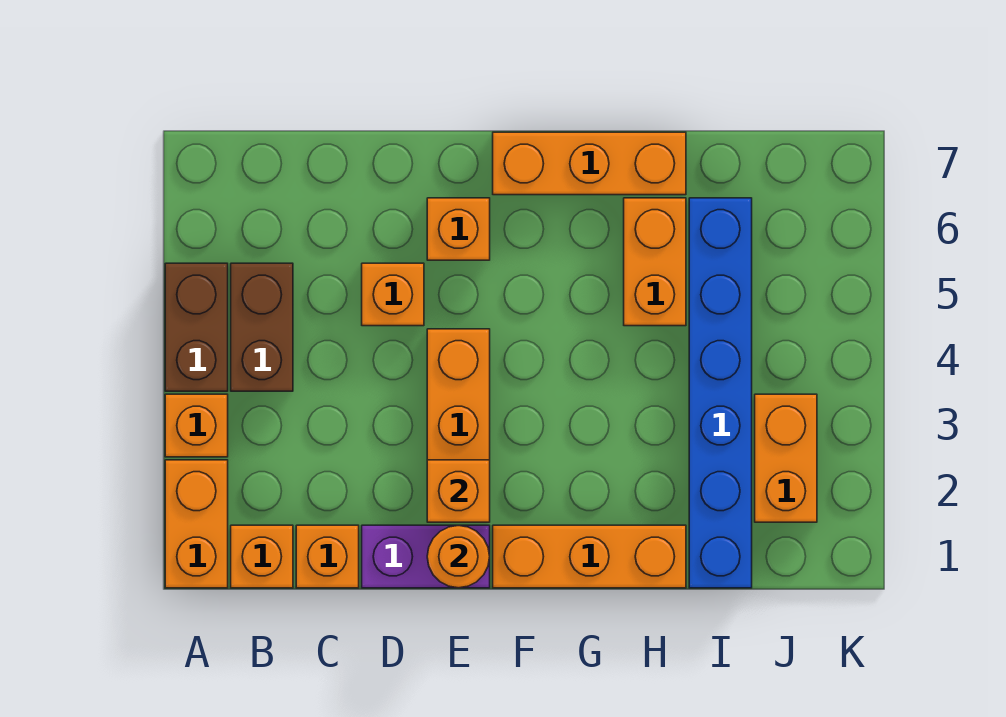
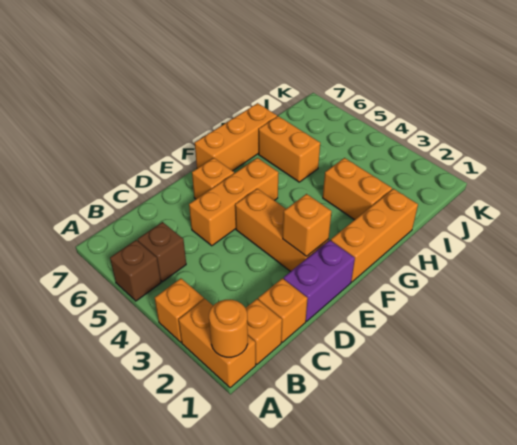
brown brick A4:A5 level 1 -> brown brick A5 level 1
brown brick B4:B5 level 1 -> brown brick B5 level 1
orange brick D5 level 1 -> orange brick D5:F5 level 1
orange round brick E1 level 2 -> orange round brick A1 level 2
blue brick I1:I6 level 1 -> none
orange brick J2:J3 level 1 -> orange brick H2:H3 level 1

